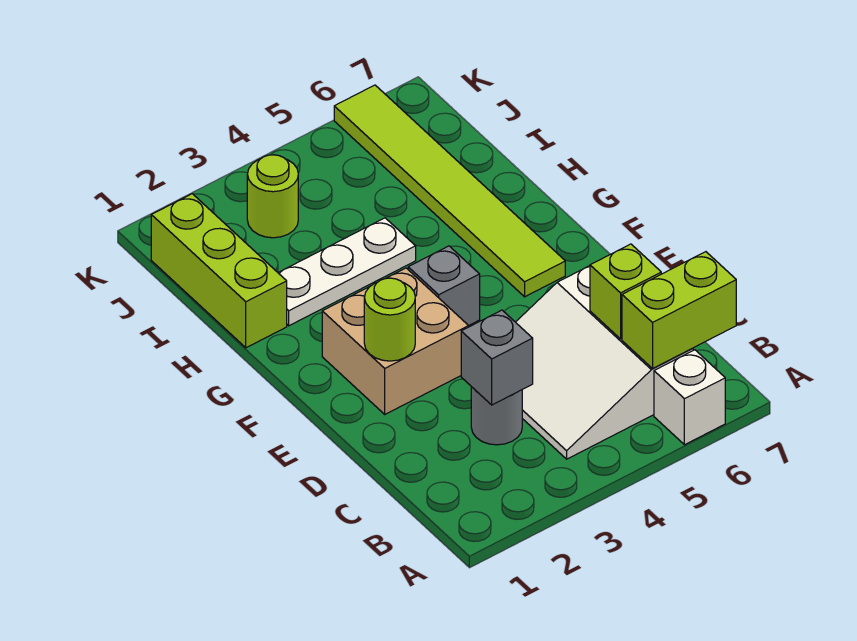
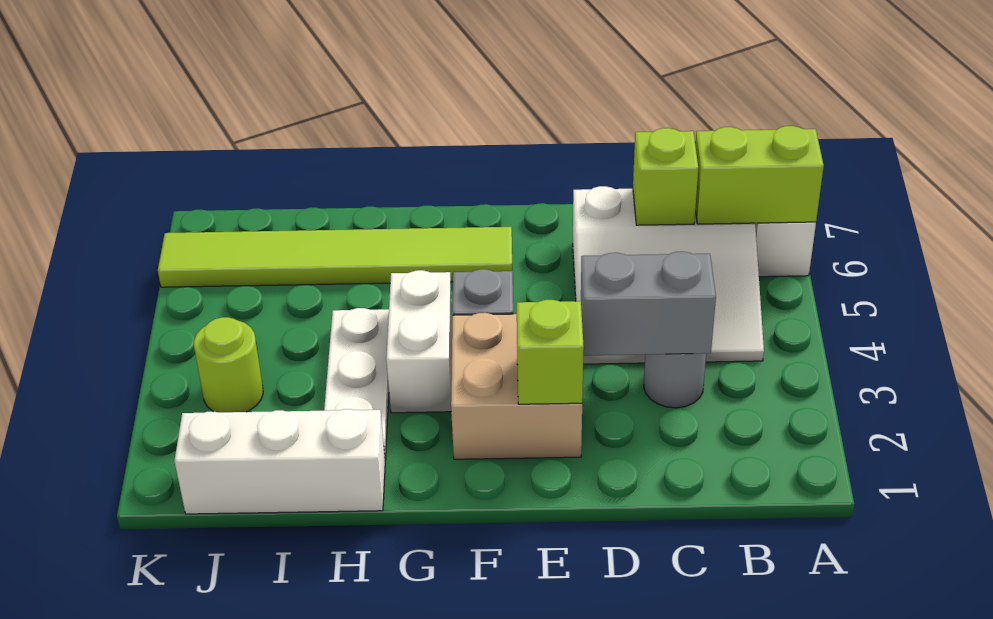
lime brick B6:B7 level 2 -> lime brick A6:B6 level 2
grey brick C3 level 2 -> grey brick C3:D3 level 2
lime round brick E2 level 2 -> lime brick E2 level 2
none -> white brick G3:G4 level 1
lime brick H1:J1 level 1 -> white brick H1:J1 level 1

